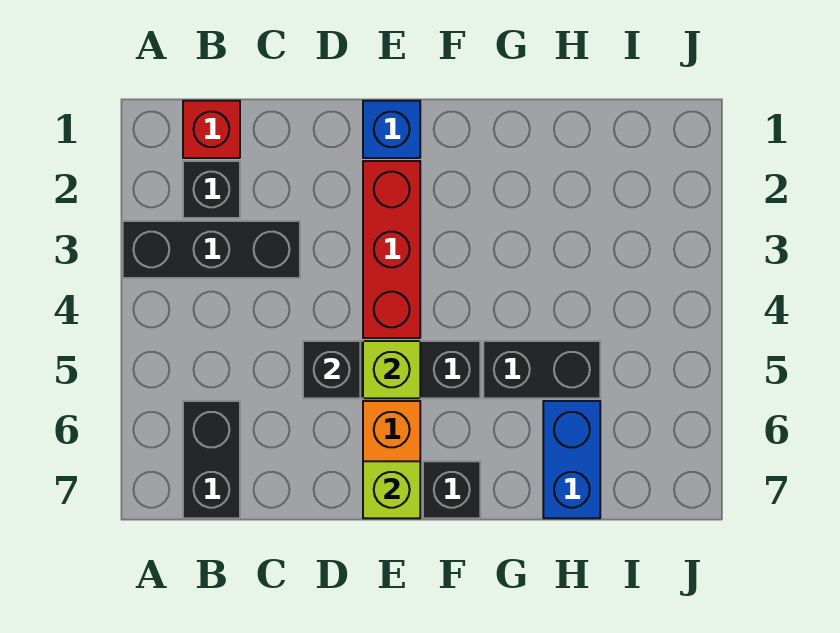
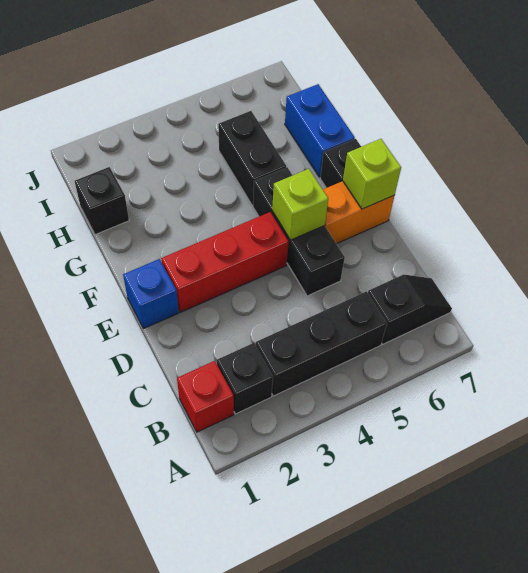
black brick A3:C3 level 1 -> black brick B3:B5 level 1
black brick B6:B7 level 1 -> black slope B6:B7 level 1 top 6
black brick D5 level 2 -> black brick H1 level 1
blue brick H6:H7 level 1 -> blue brick G7:H7 level 1

